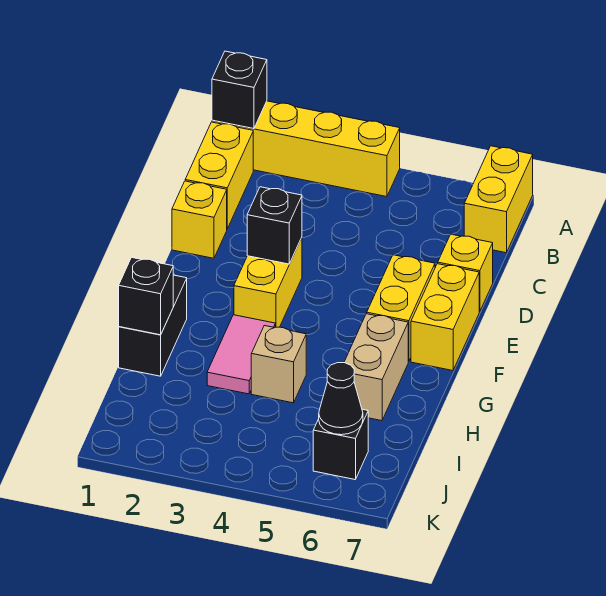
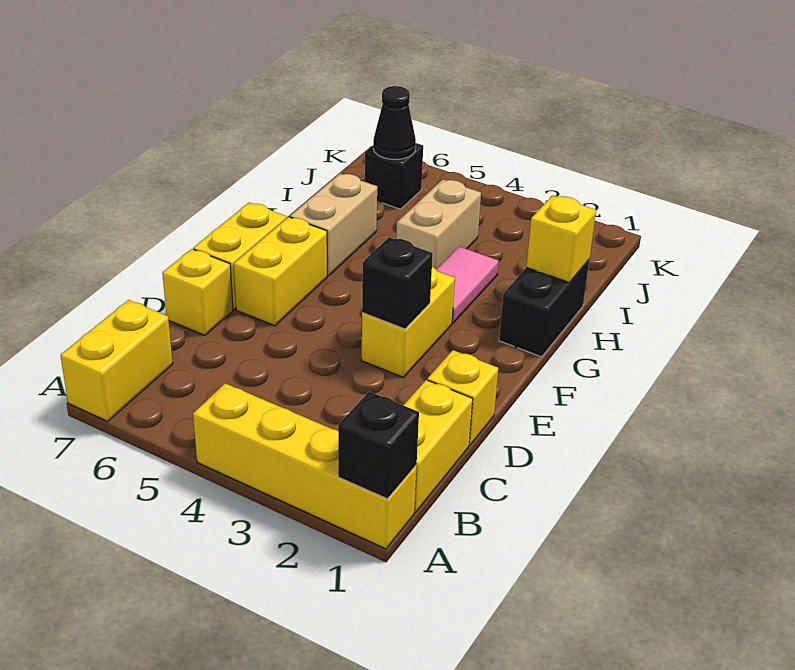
black brick H1 level 2 -> yellow brick H1 level 2
tan brick H4 level 1 -> tan brick H4:I4 level 1

